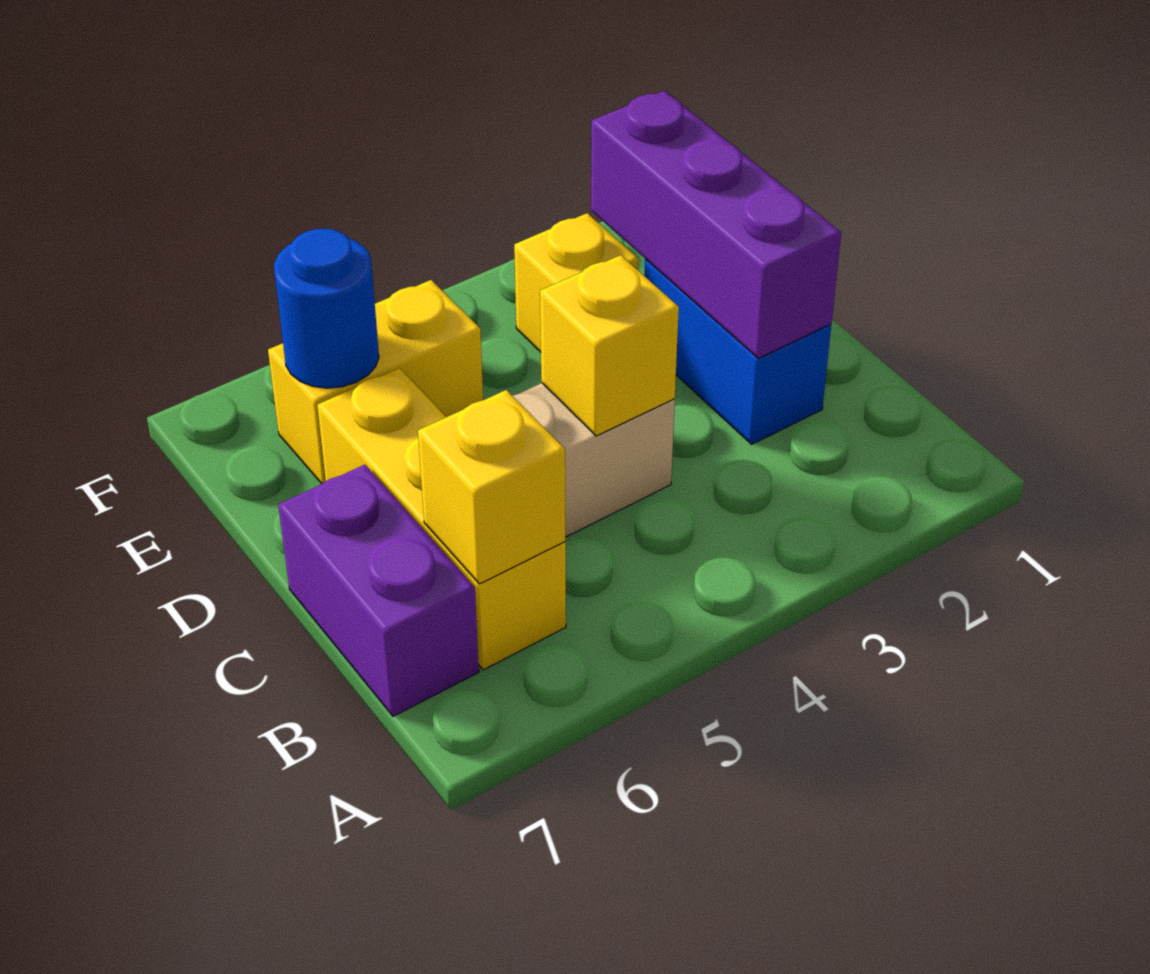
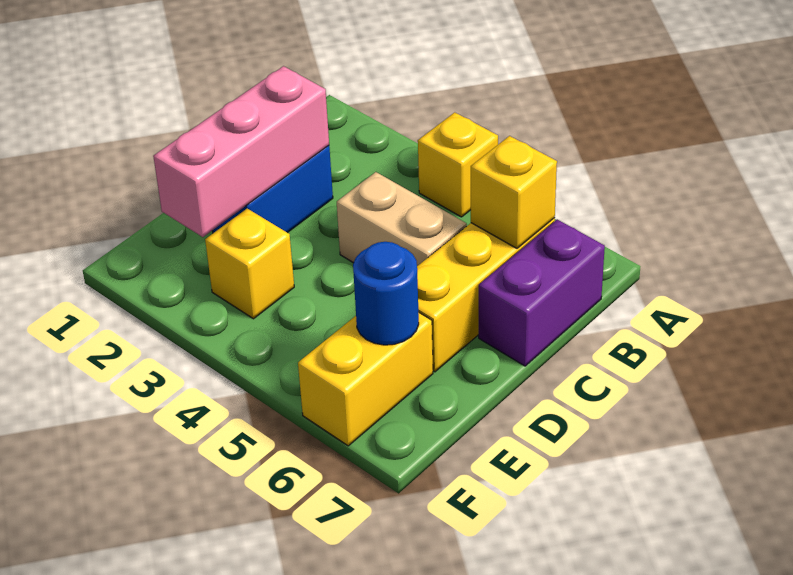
purple brick C2:E2 level 2 -> pink brick C2:E2 level 2
yellow brick C4 level 2 -> yellow brick A4 level 1
yellow brick E5:E6 level 1 -> yellow brick E6:F6 level 1

